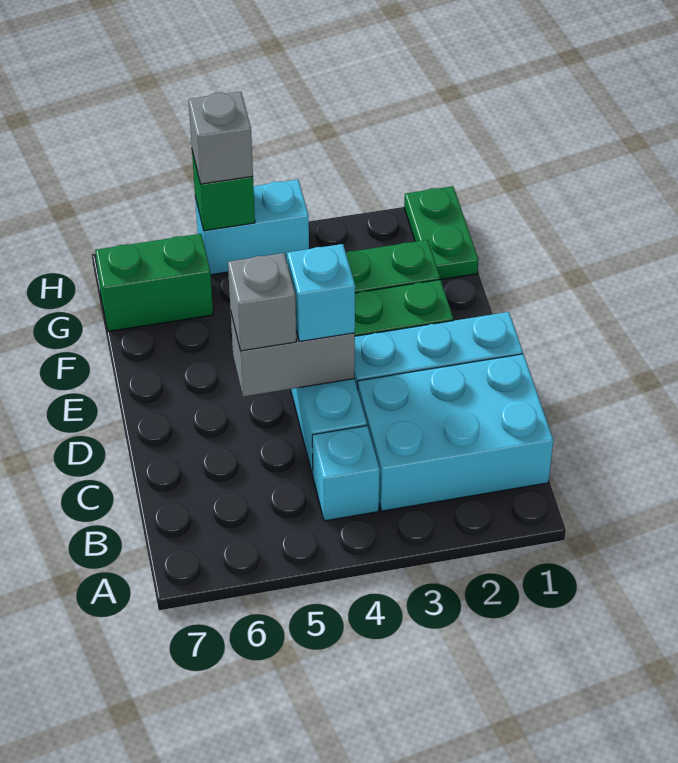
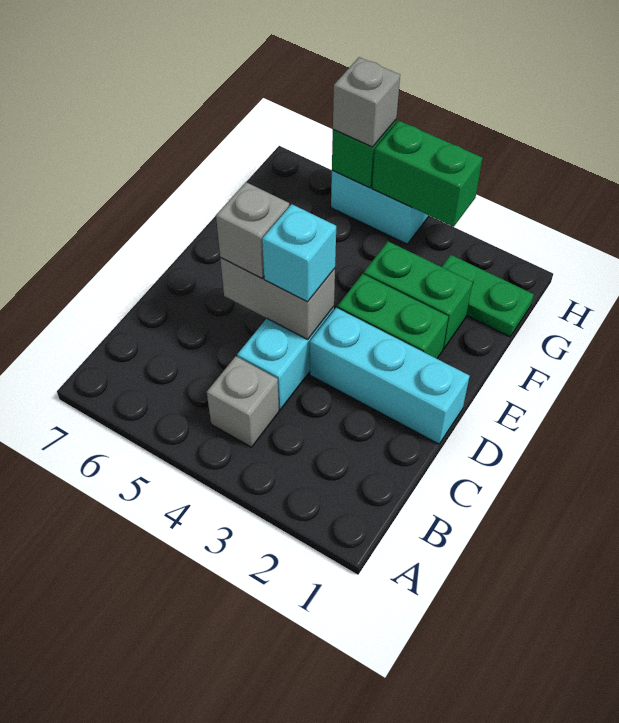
cyan brick B1:C3 level 1 -> none
cyan brick B4 level 1 -> grey brick B4 level 1
green plate G1:H1 level 1 -> green plate G1:G2 level 1
green brick G6:G7 level 1 -> green brick H3:H4 level 2

